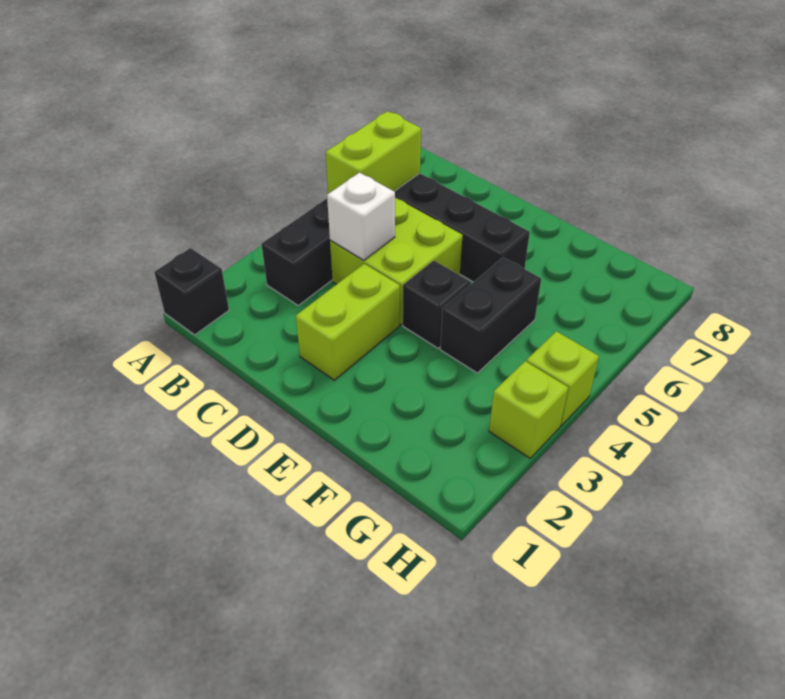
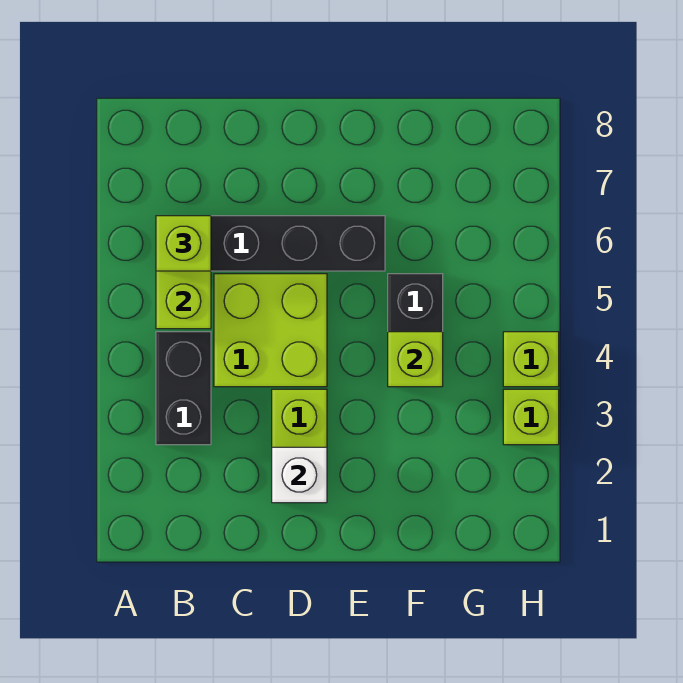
black brick A1 level 1 -> none
none -> lime brick B6 level 3
white brick C4 level 2 -> white brick D2 level 2
black brick E4 level 1 -> none
none -> lime brick F4 level 2

